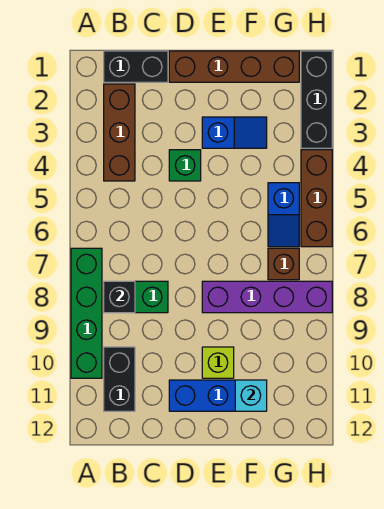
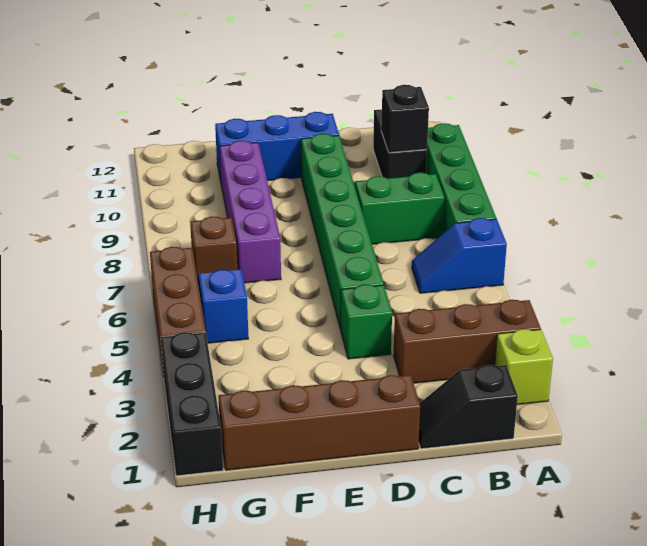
black brick B1:C1 level 1 -> black slope B1:C1 level 1 top B
brown brick B2:B4 level 1 -> brown brick A3:C3 level 1
black brick B8 level 2 -> black brick B10 level 2
none -> green brick D5:D10 level 1
blue slope E3:F3 level 1 top E -> blue slope A6:B6 level 1 top A
purple brick E8:H8 level 1 -> purple brick F7:F10 level 1
lime brick E10 level 1 -> lime brick A2 level 1
cyan brick F11 level 2 -> none

